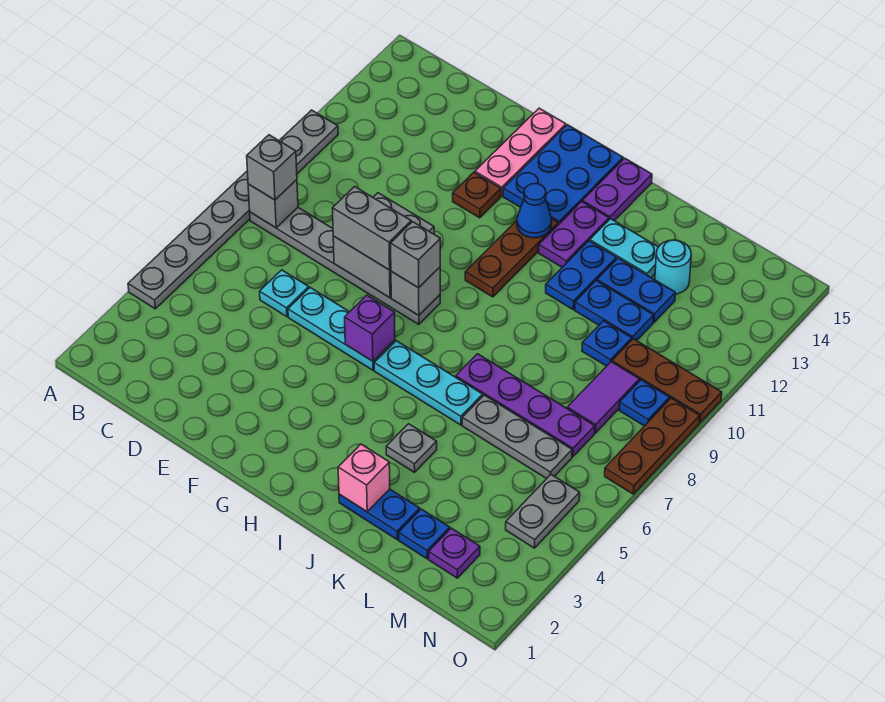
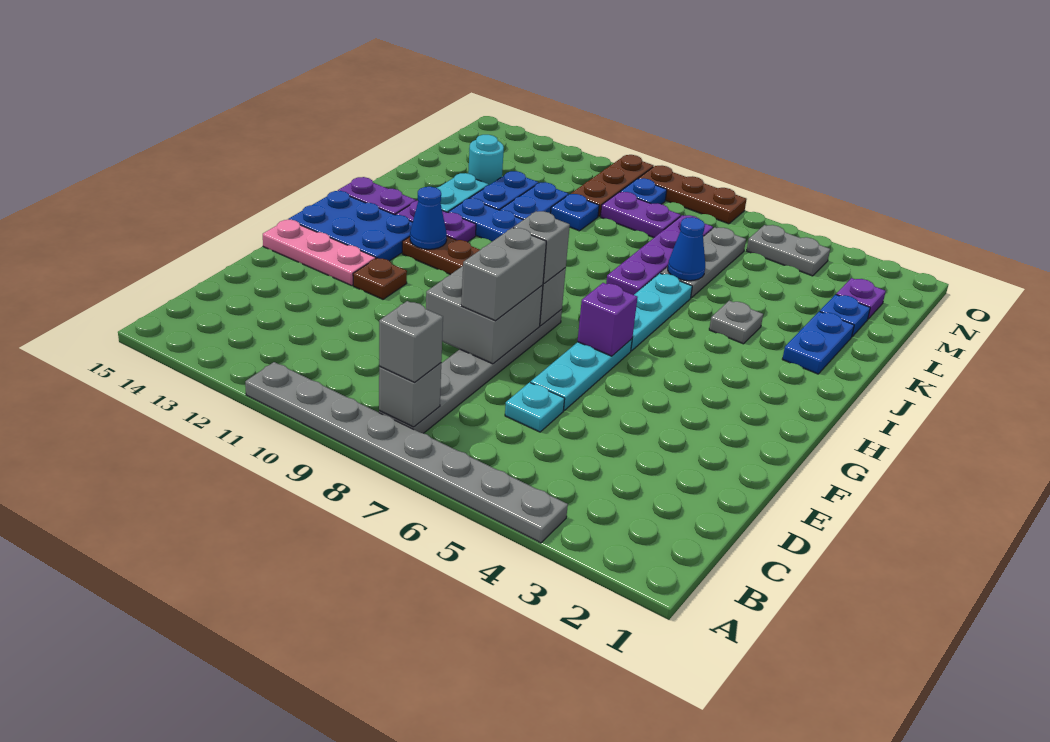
pink brick J2 level 2 -> none
none -> blue cone K6 level 2
purple tile M8:M9 level 1 -> purple plate M8:M9 level 1

